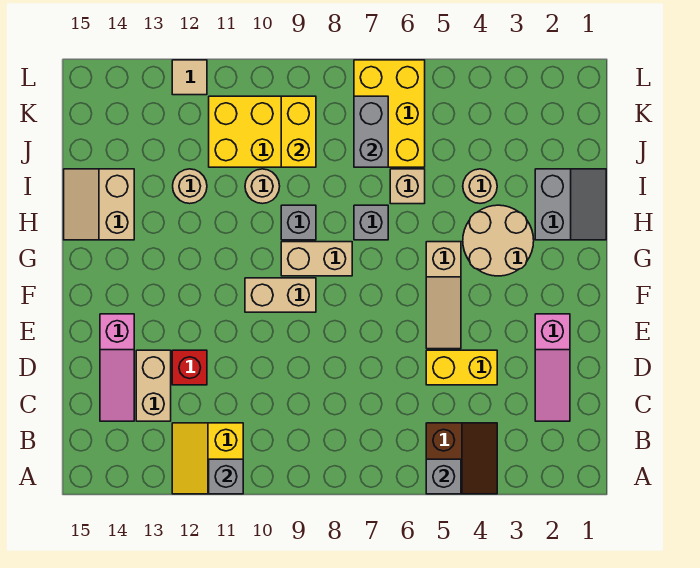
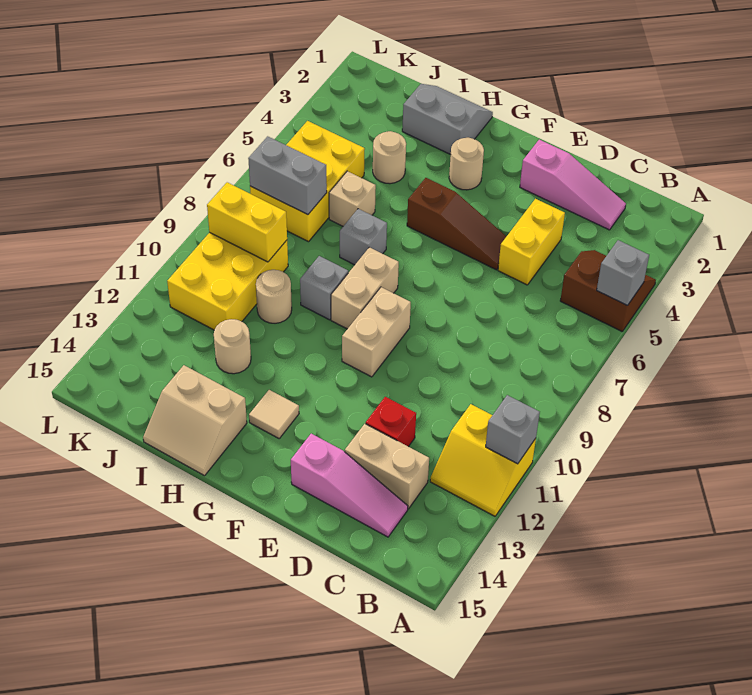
tan slope E5:G5 level 1 top G -> brown slope E5:G5 level 1 top G
tan round brick G3:H4 level 1 -> tan round brick G3 level 1
yellow brick J6:L7 level 1 -> yellow brick J5:K7 level 1
tan tile L12 level 1 -> tan tile G13 level 1

